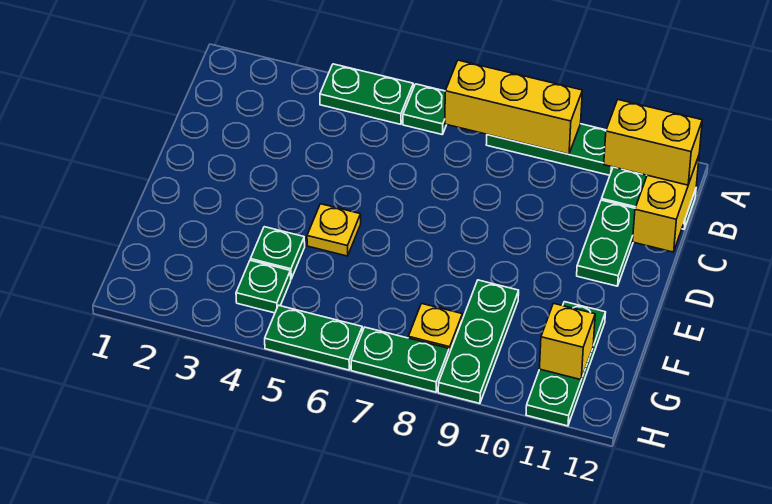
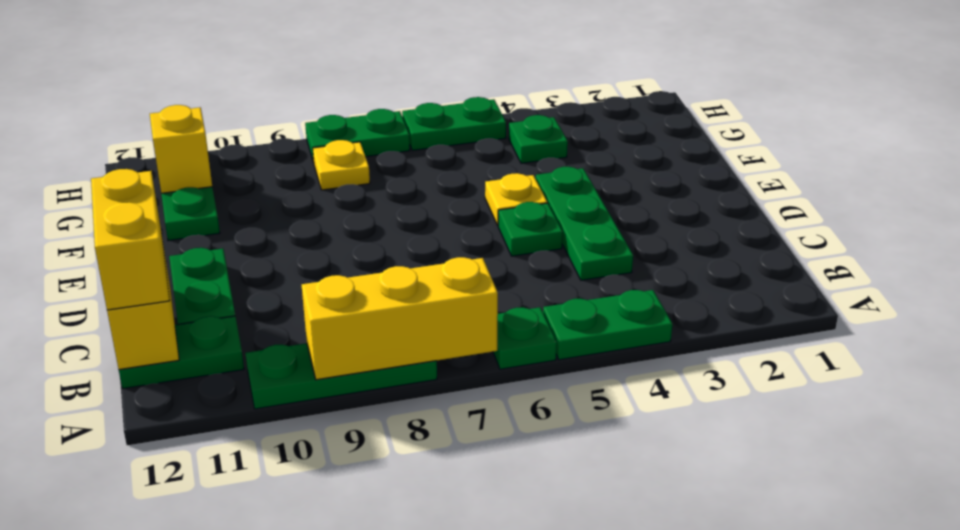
yellow brick B11:B12 level 3 -> yellow brick B12:C12 level 3
green plate F4 level 1 -> green plate D5 level 1
green plate F9:H9 level 1 -> green plate C4:E4 level 1

